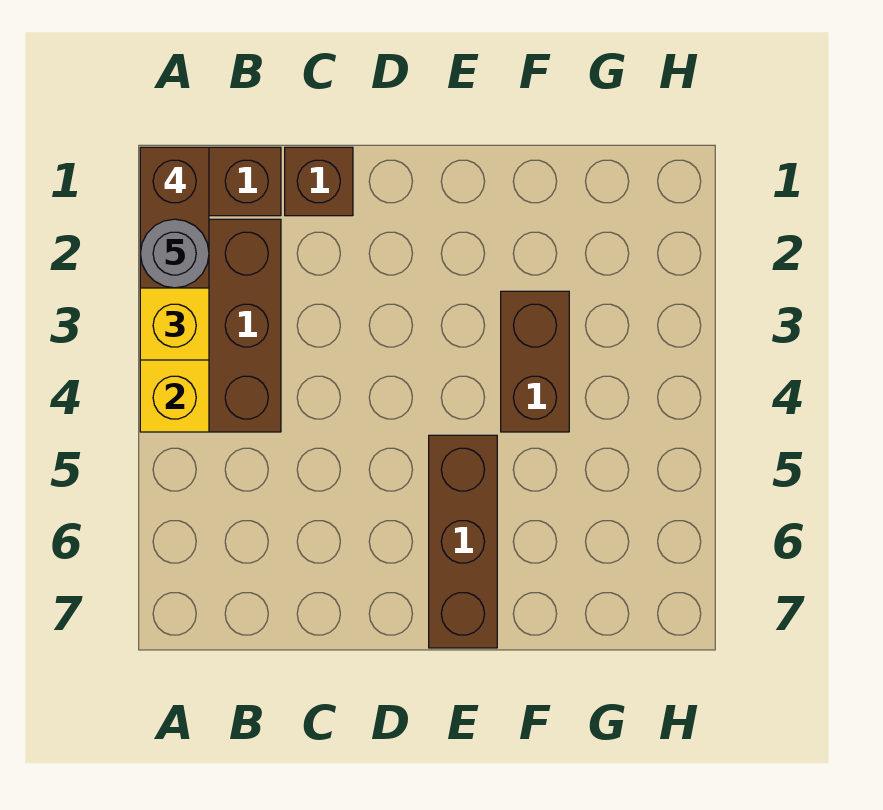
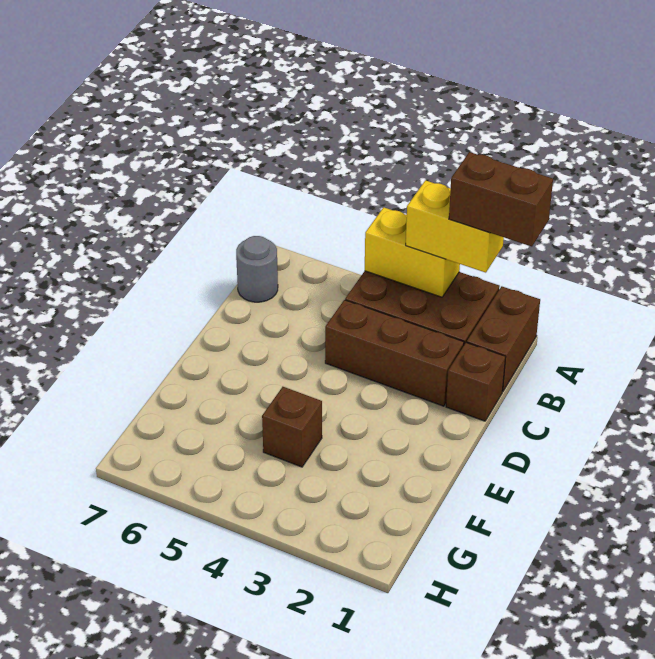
grey round brick A2 level 5 -> grey round brick B7 level 1
brown brick E5:E7 level 1 -> brown brick C2:C4 level 1
brown brick F3:F4 level 1 -> brown brick F4 level 1

